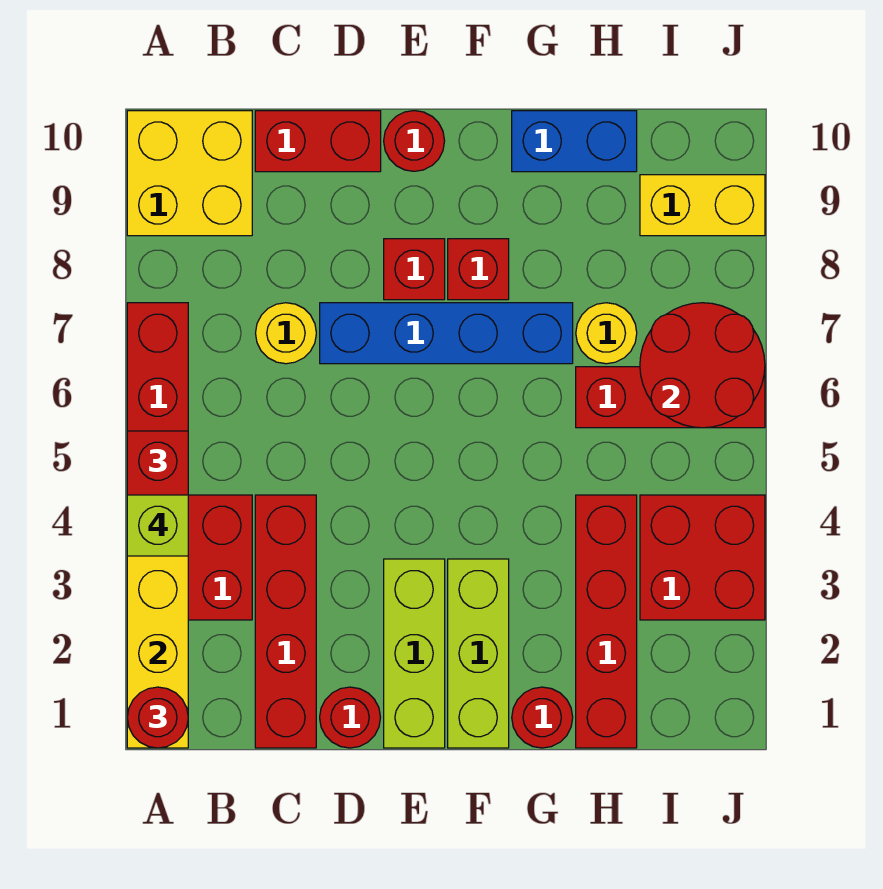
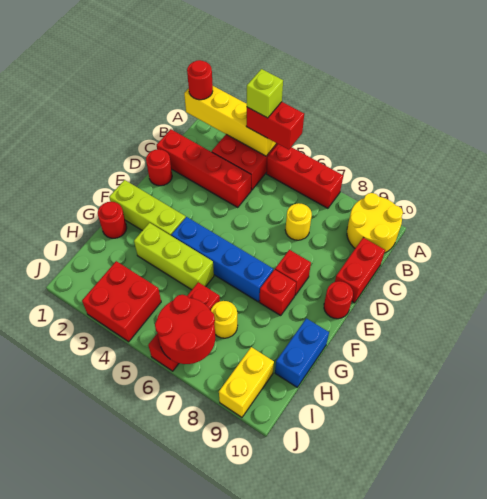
yellow brick A9:B10 level 1 -> yellow round brick A9:B10 level 1
blue brick D7:G7 level 1 -> blue brick F4:F7 level 1
lime brick E1:E3 level 1 -> lime brick G3:G5 level 1
red brick H1:H4 level 1 -> none

